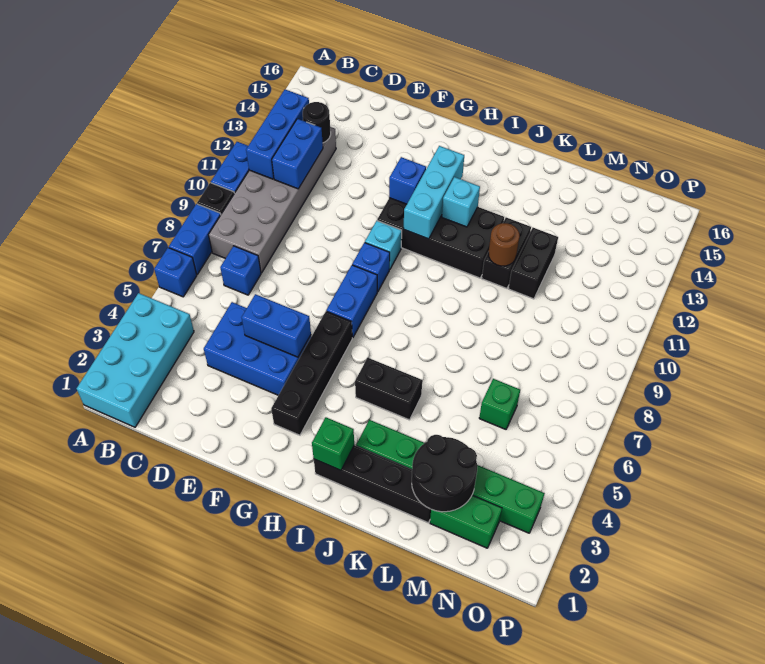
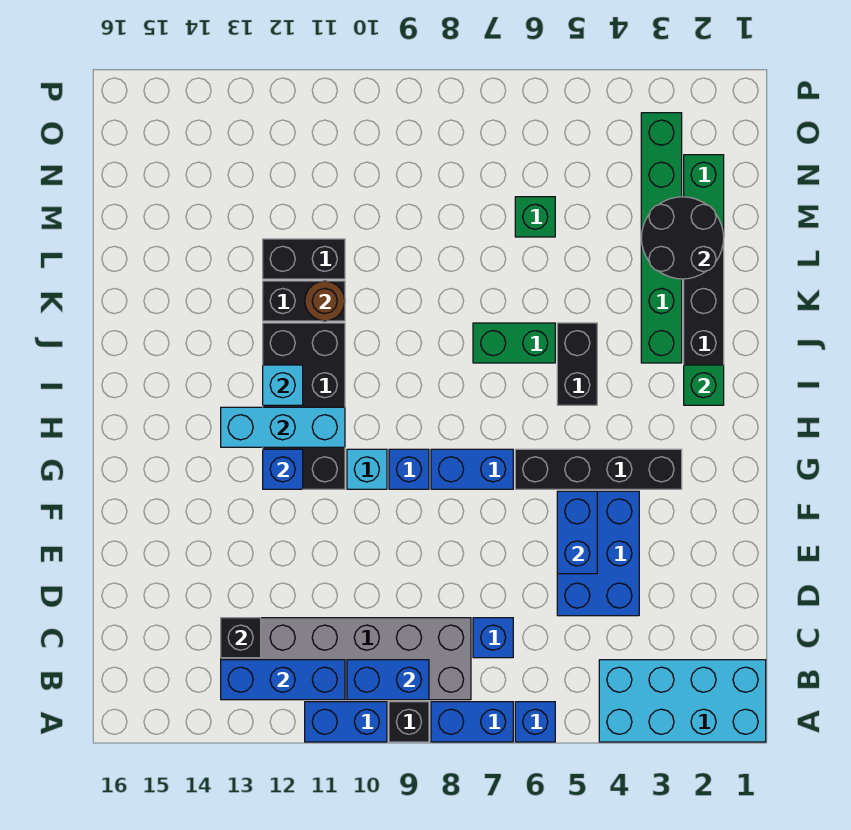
blue brick C11:C12 level 2 -> blue brick B9:B10 level 2
black round brick C13 level 2 -> black brick C13 level 2
none -> green brick J6:J7 level 1

